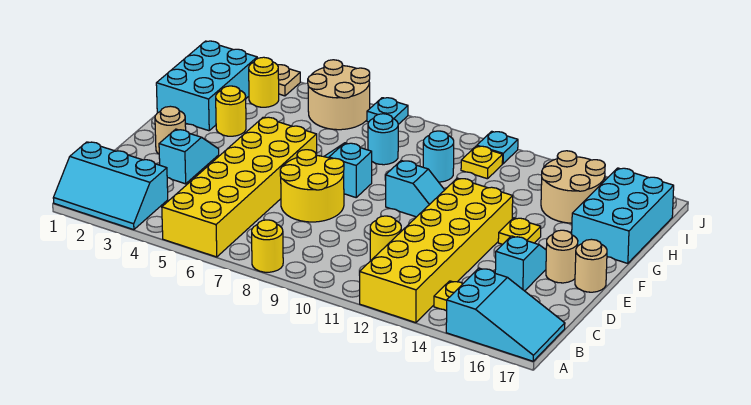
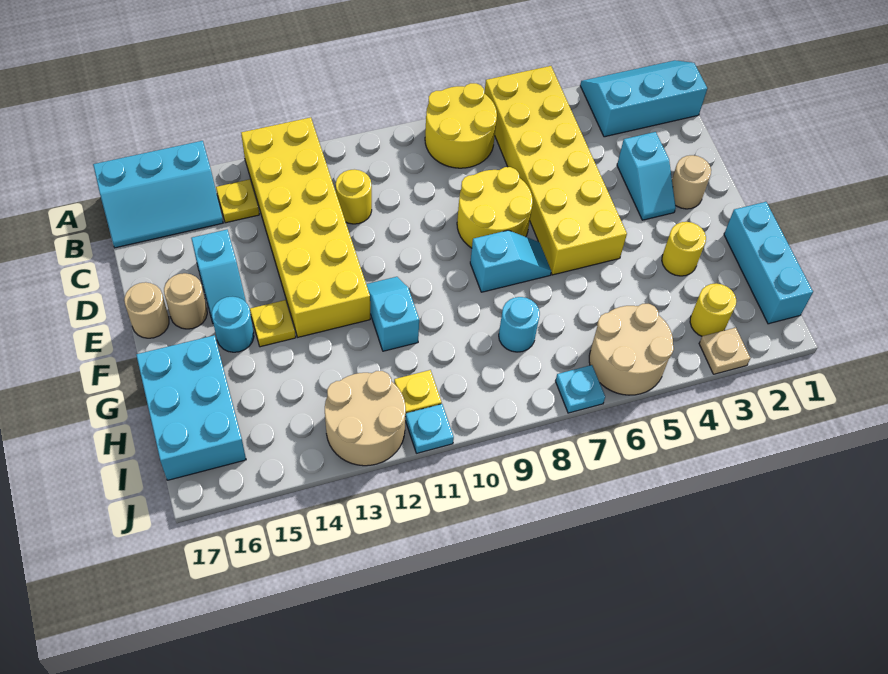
yellow round brick A8 level 1 -> yellow round brick A7:B8 level 1
cyan slope A15:B17 level 1 top 15 -> cyan slope A15:B17 level 1 top A
cyan slope F10:F11 level 1 top 10 -> cyan slope F11:G11 level 1 top G
cyan brick G1:I2 level 1 -> cyan brick G1:I1 level 1
cyan round brick H10 level 1 -> cyan round brick F15 level 1
tan round brick H14:I15 level 1 -> tan round brick I12:J13 level 1

